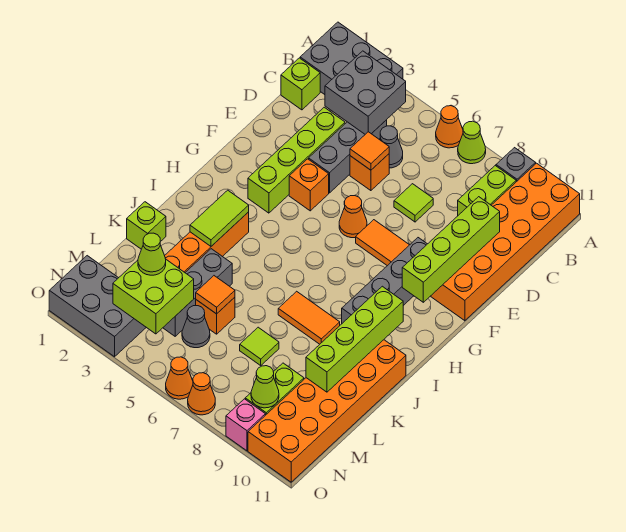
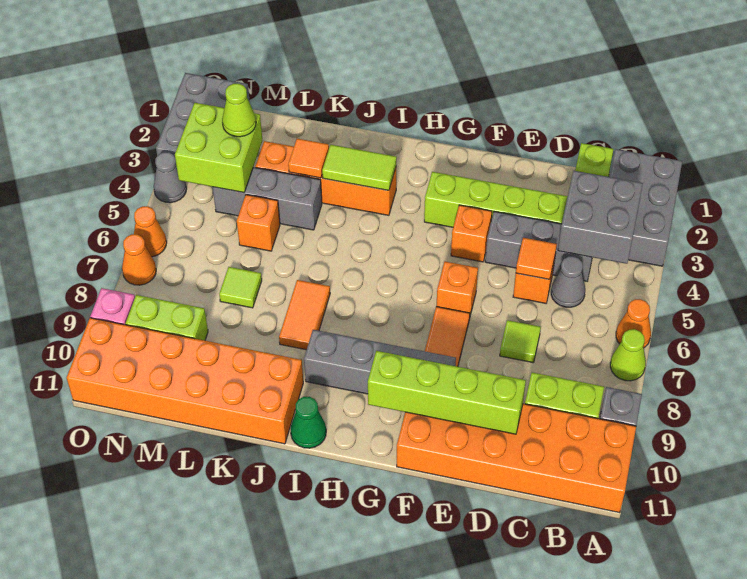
orange cone F6 level 1 -> orange brick F6 level 1
lime brick I10:L10 level 2 -> none
none -> green cone I11 level 1
lime brick K1 level 1 -> none
orange tile L5 level 2 -> orange tile K3 level 2
grey cone M5 level 1 -> grey cone O4 level 1
lime cone N9 level 2 -> none

